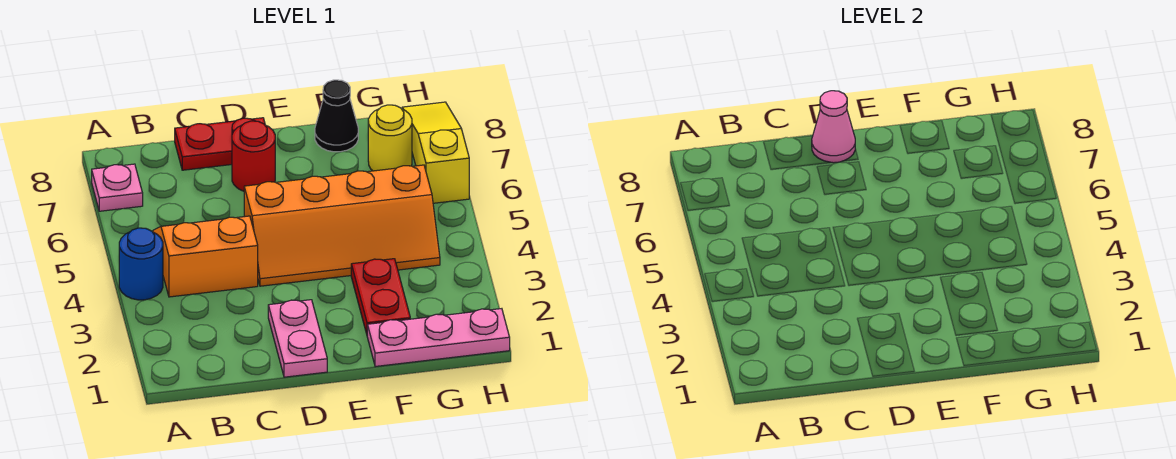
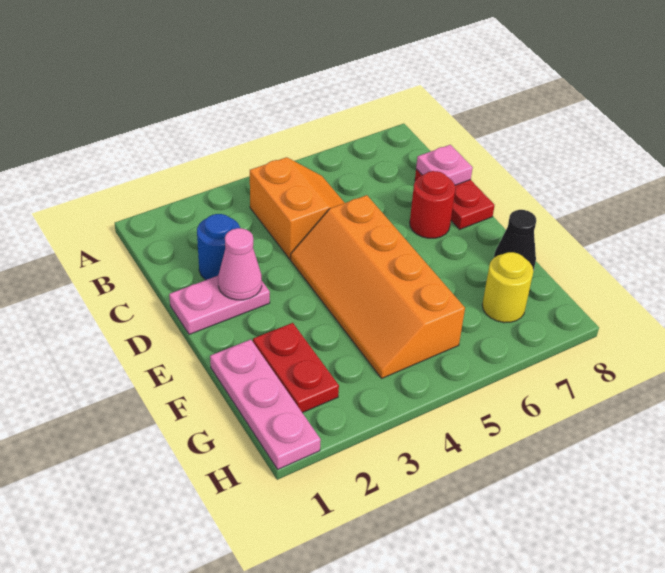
blue round brick A4 level 1 -> blue round brick C2 level 1
pink plate A7 level 1 -> pink plate C8 level 2
pink cone D8 level 2 -> pink cone D2 level 2
red plate F2:F3 level 1 -> red plate F2:G2 level 1
yellow slope H6:H8 level 1 top 6 -> none

